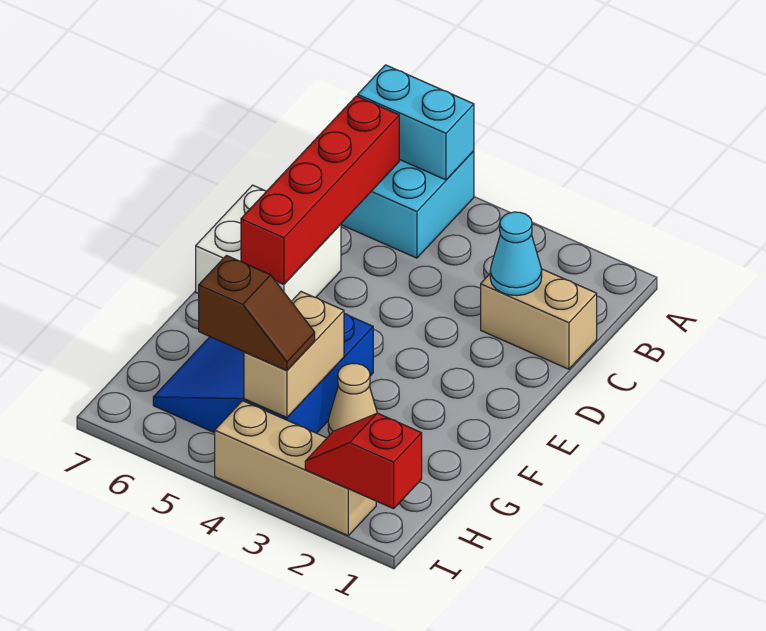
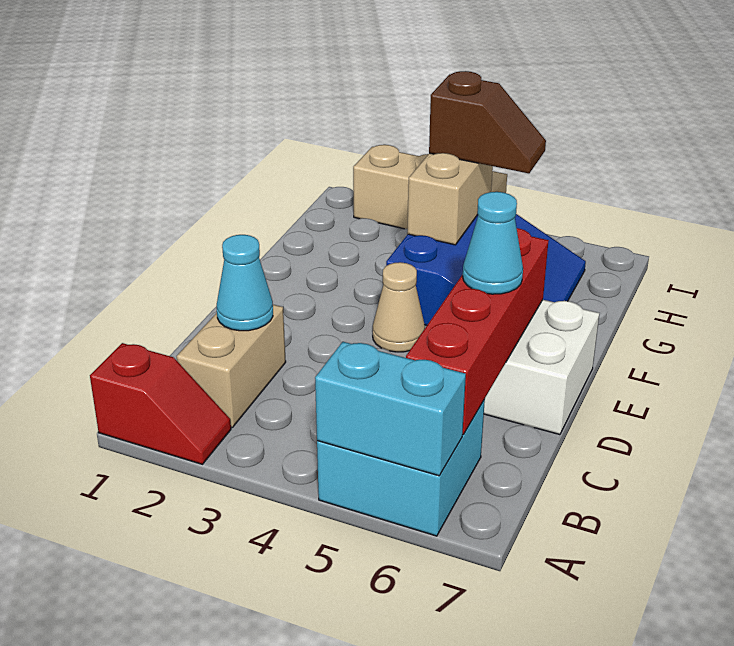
tan brick C1:C2 level 1 -> tan brick B2:C2 level 1
none -> cyan cone D6 level 3
tan cone G3 level 1 -> tan cone E4 level 1
brown slope H4:H5 level 3 top 5 -> brown slope H4:H5 level 3 top 4
red slope I1:I2 level 2 top 1 -> red slope A1:A2 level 1 top 1

